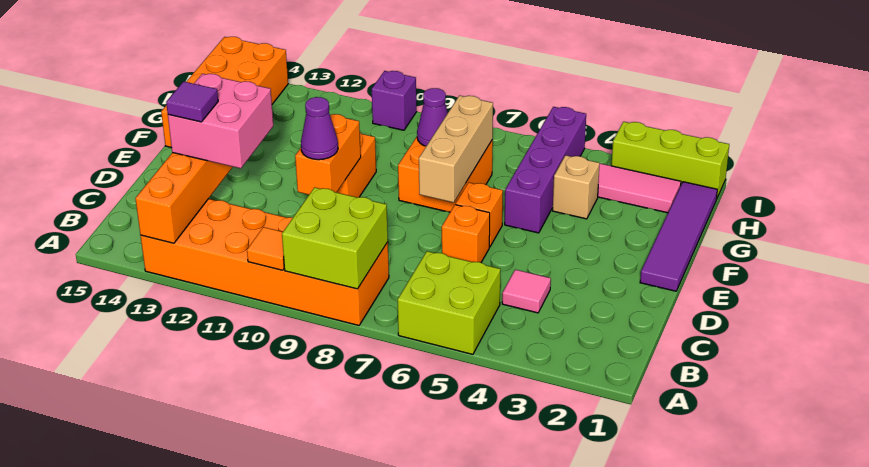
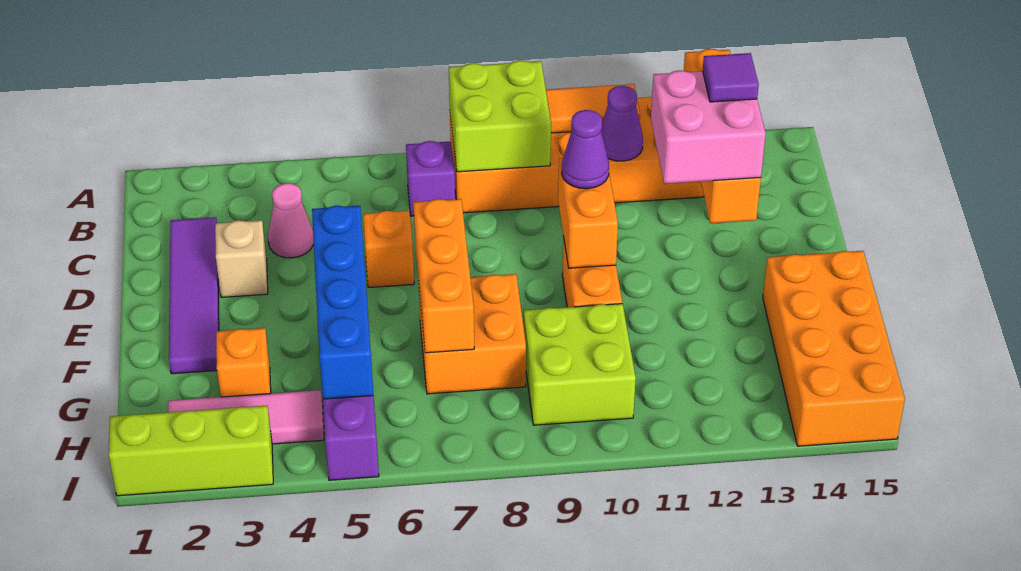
lime brick A5:B6 level 1 -> lime brick G9:H10 level 1
orange tile A10 level 2 -> orange tile A10:A11 level 2
pink tile C4 level 1 -> pink cone C4 level 1
purple tile E1:H1 level 1 -> purple tile C2:F2 level 1
none -> blue brick E5:H5 level 2
orange brick E6 level 1 -> orange brick G3 level 1
tan brick E7:G7 level 2 -> orange brick E7:G7 level 2
tan brick G4 level 1 -> tan brick D3 level 1
purple cone G8 level 2 -> purple cone B11 level 2
purple brick I10 level 1 -> purple brick B7 level 1

